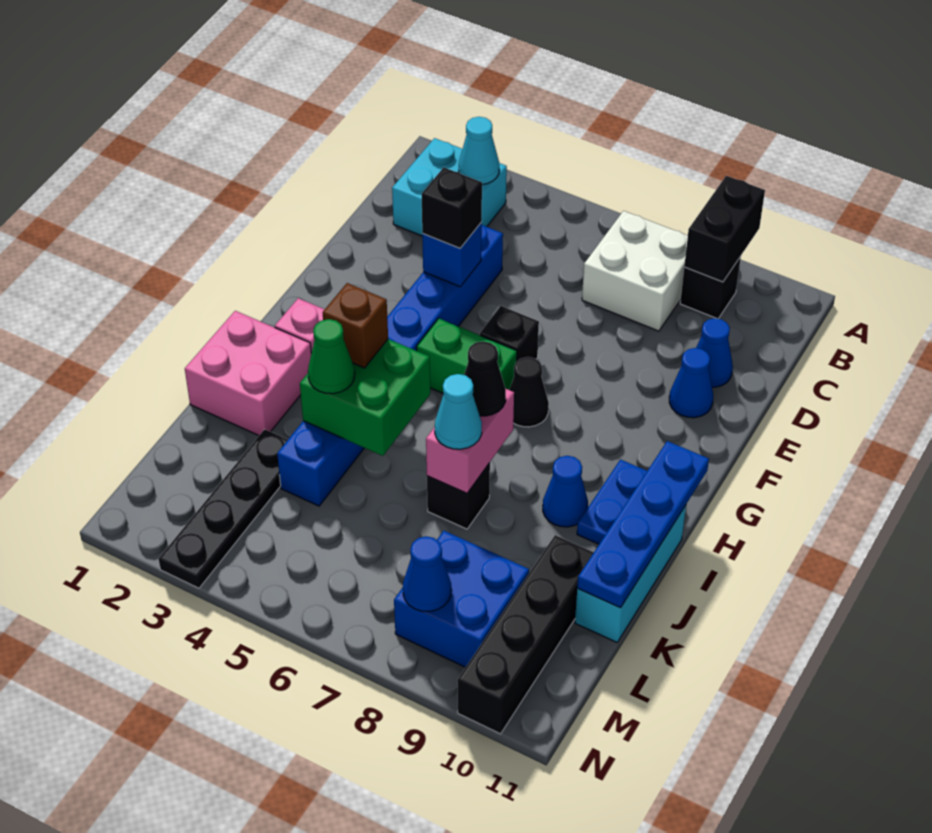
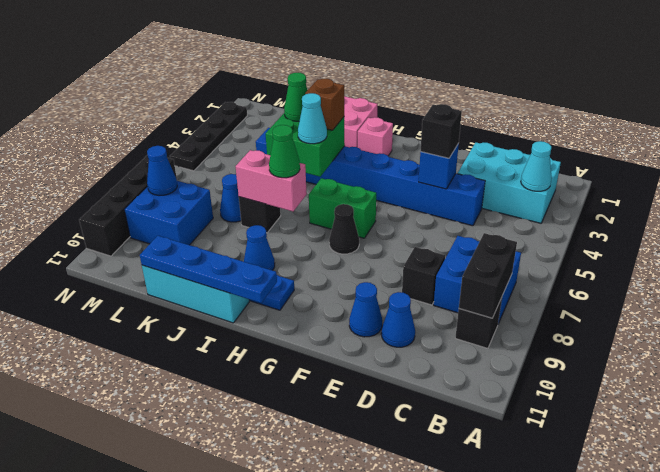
black brick A9:B9 level 2 -> black brick B8:B9 level 2
cyan brick B2:C3 level 1 -> cyan brick B2:D3 level 1
white brick B7:C8 level 1 -> blue brick B7:C8 level 1
black brick F6 level 1 -> black brick D8 level 1
green brick G5:G6 level 1 -> green brick G6:H6 level 1
black cone I7 level 3 -> green cone I7 level 3
cyan cone J7 level 3 -> cyan cone I5 level 3
black plate K3:N3 level 1 -> black plate N2:N5 level 1
none -> blue cone K7 level 1
black brick K10:N10 level 1 -> black brick N7:N10 level 1

